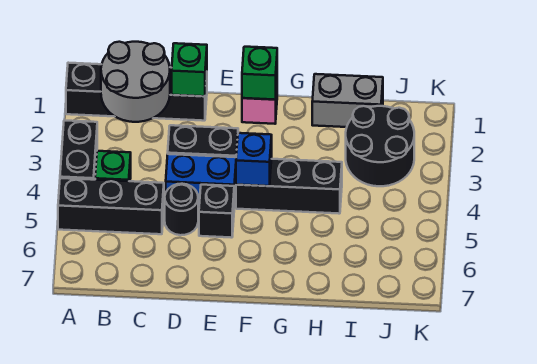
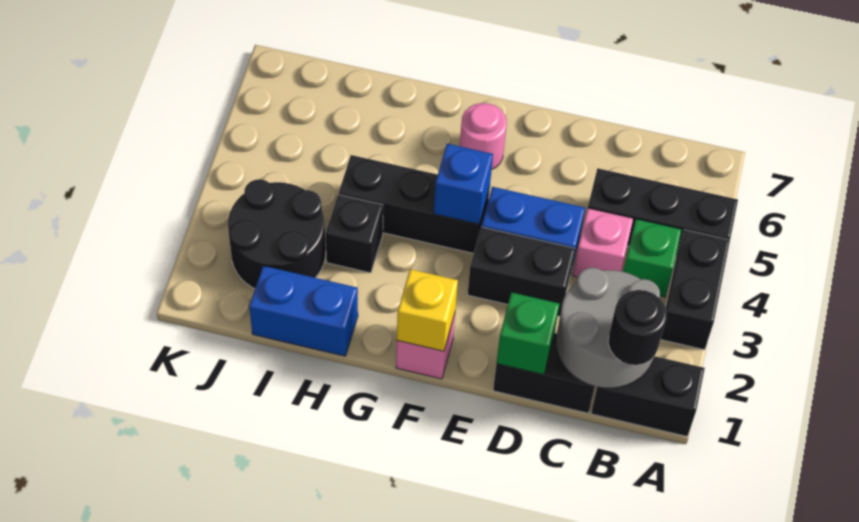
none -> pink brick C4 level 1
black round brick D5 level 1 -> black round brick B1 level 3
black brick E5 level 1 -> black brick H3 level 1
green brick F1 level 2 -> yellow brick F1 level 2
none -> pink round brick F6 level 1
grey brick H1:I1 level 1 -> blue brick H1:I1 level 1

